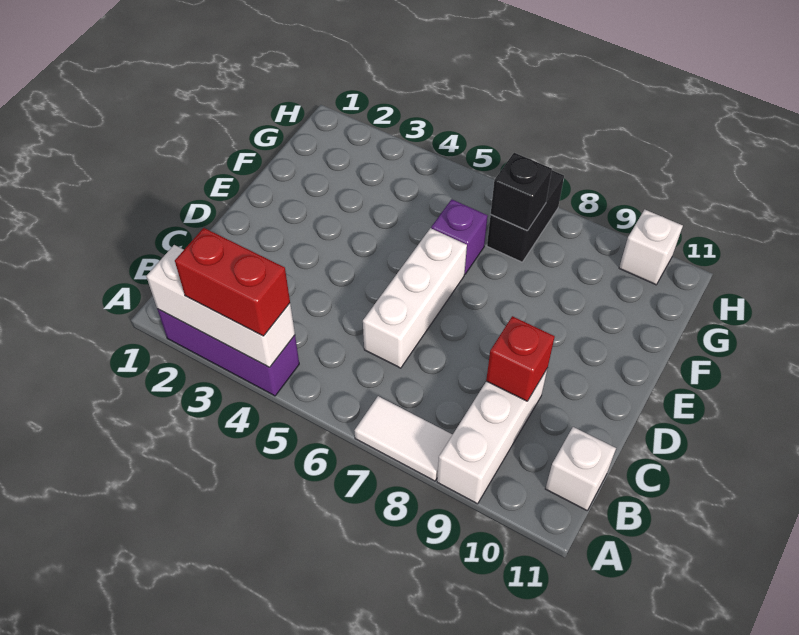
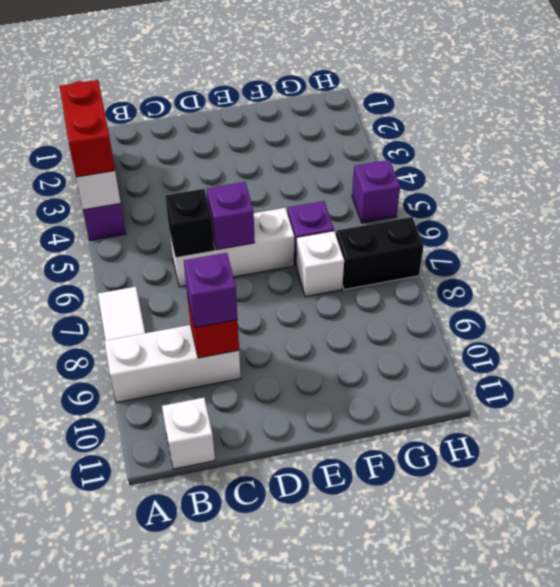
none -> purple brick C9 level 3
none -> purple brick D6 level 2
black brick G7 level 2 -> black brick C6 level 2
none -> purple brick H5 level 1
white brick H10 level 1 -> white brick F7 level 1

